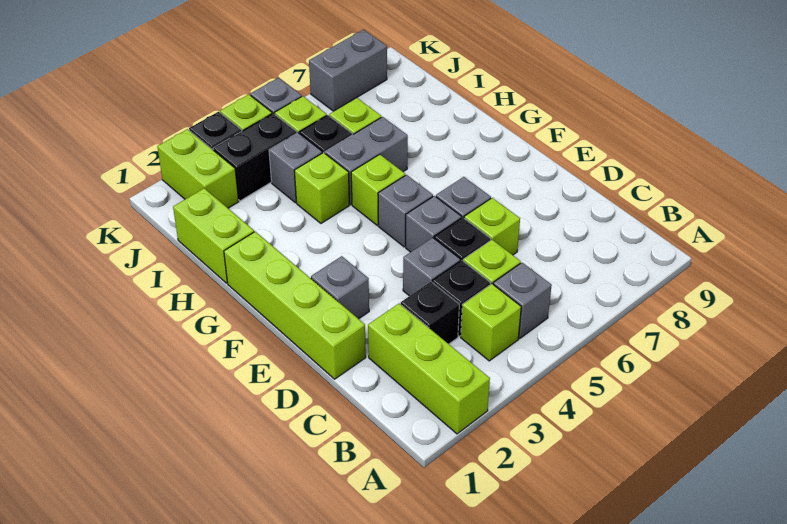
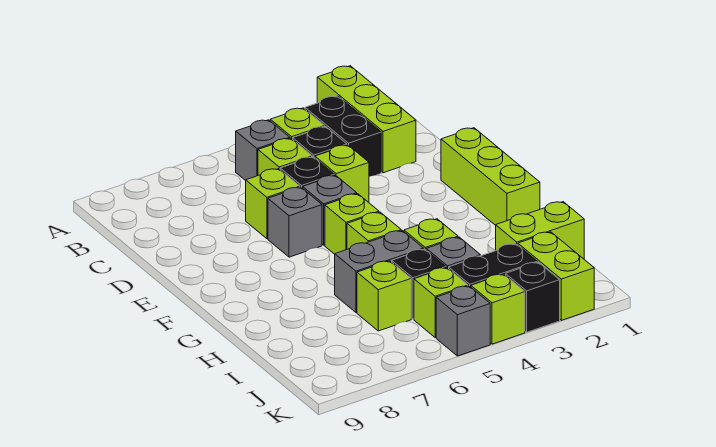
black brick C3 level 1 -> black brick B3:C3 level 1
lime brick D1:G1 level 1 -> lime brick E1:G1 level 1
grey brick D4 level 1 -> lime brick D4 level 1
grey brick E2 level 1 -> none
grey brick F5 level 1 -> lime brick F5 level 1
lime brick H1:I1 level 1 -> lime brick I1:I2 level 1
grey brick K7:K8 level 1 -> none

